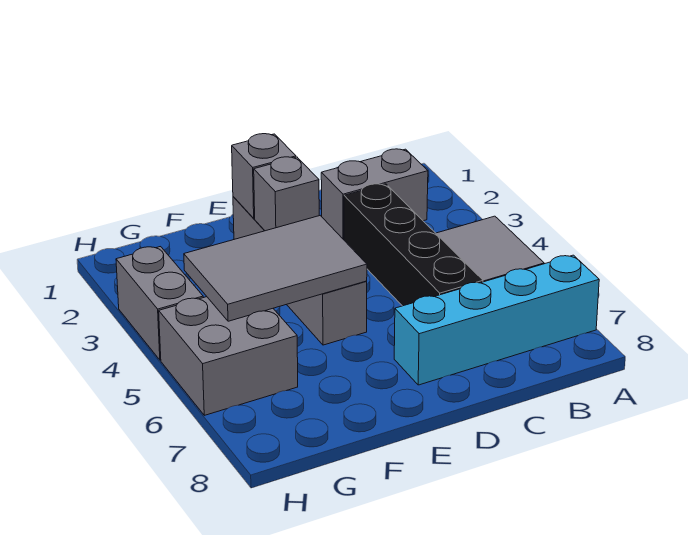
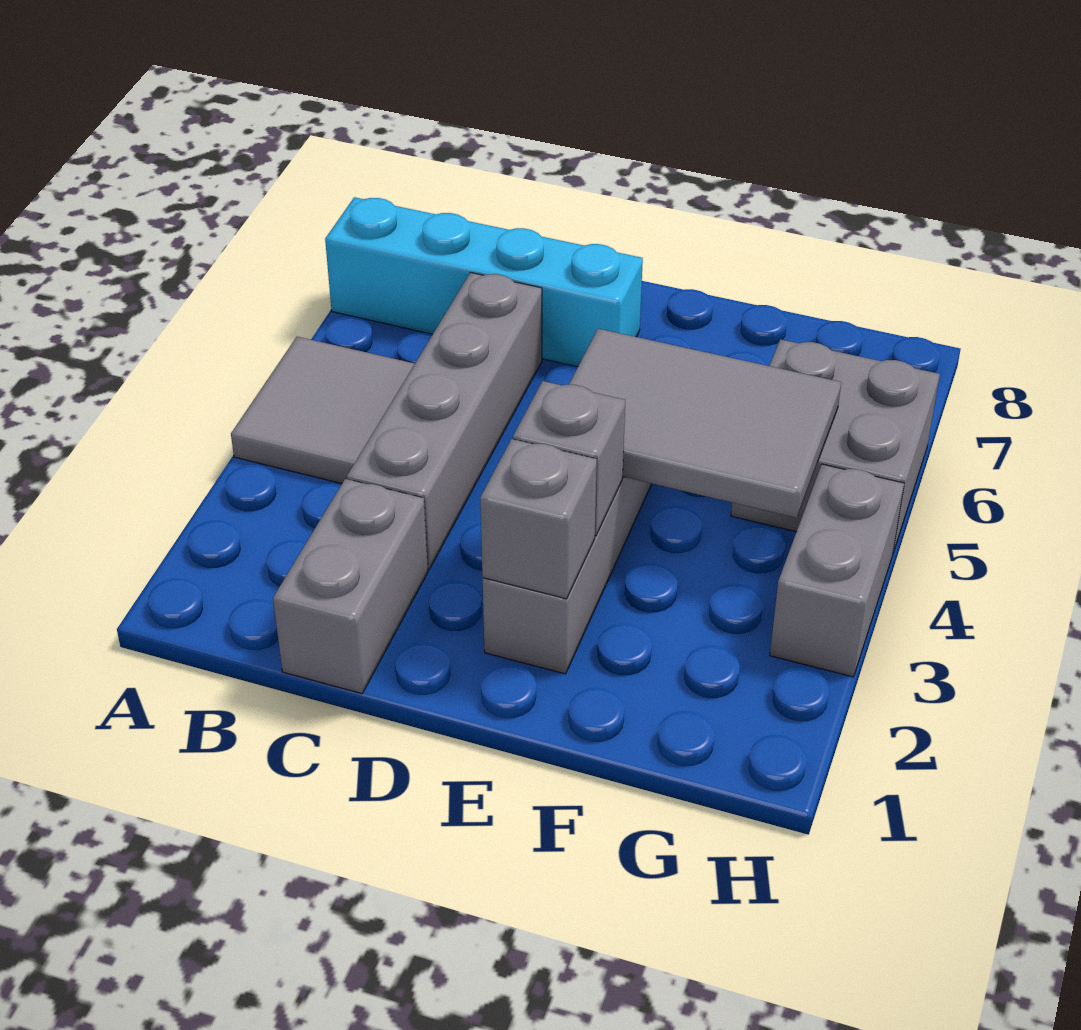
grey brick B2:C2 level 1 -> grey brick C1:C2 level 1
black brick C3:C6 level 1 -> grey brick C3:C6 level 1

